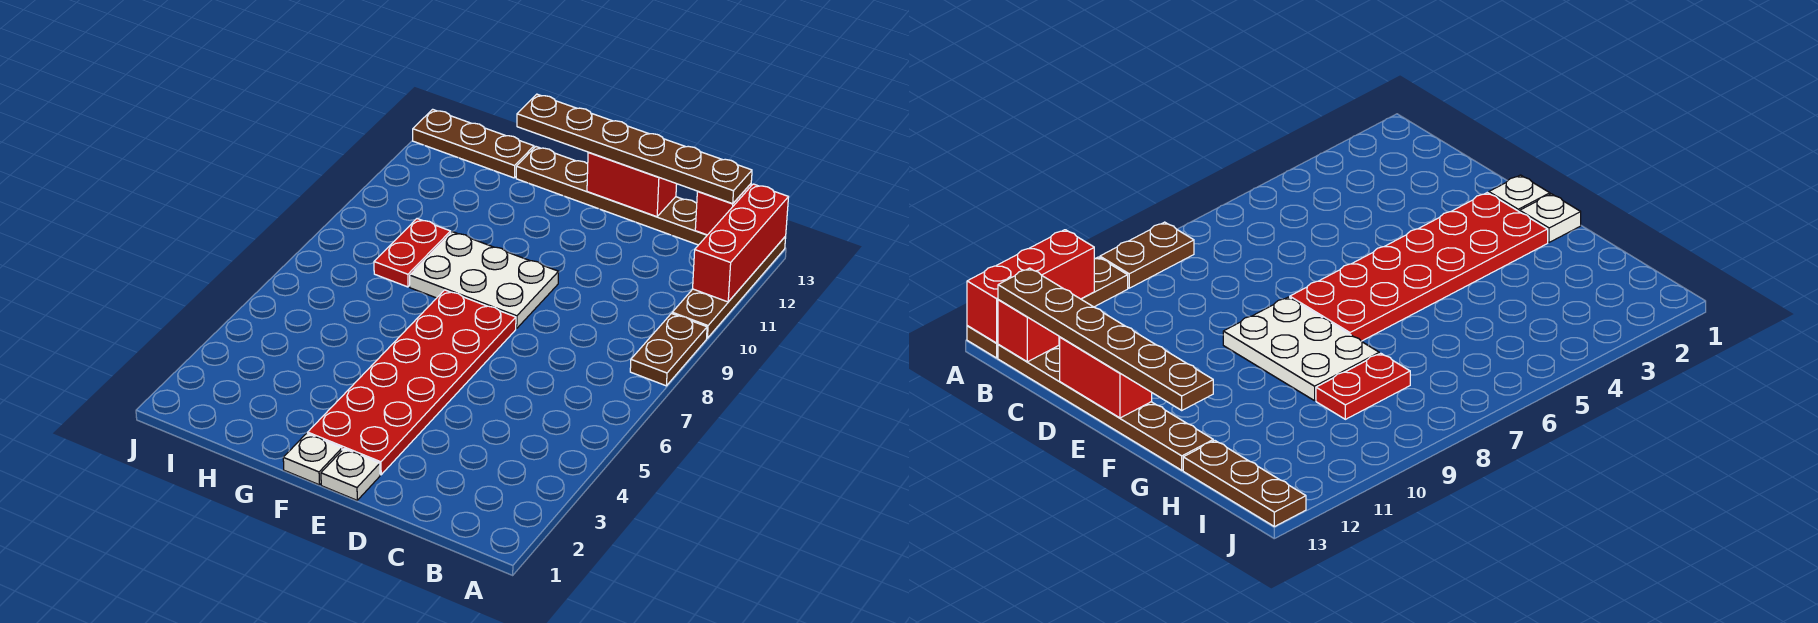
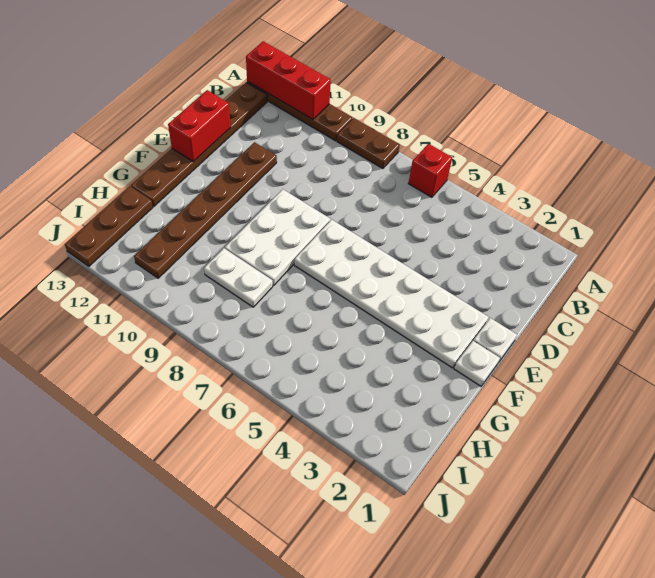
red brick B13 level 2 -> red brick A6 level 1
brown plate B13:G13 level 3 -> brown plate D11:I11 level 1
red plate E2:F7 level 1 -> white plate E2:F7 level 1
red plate H8:H9 level 1 -> white plate H8:H9 level 1

